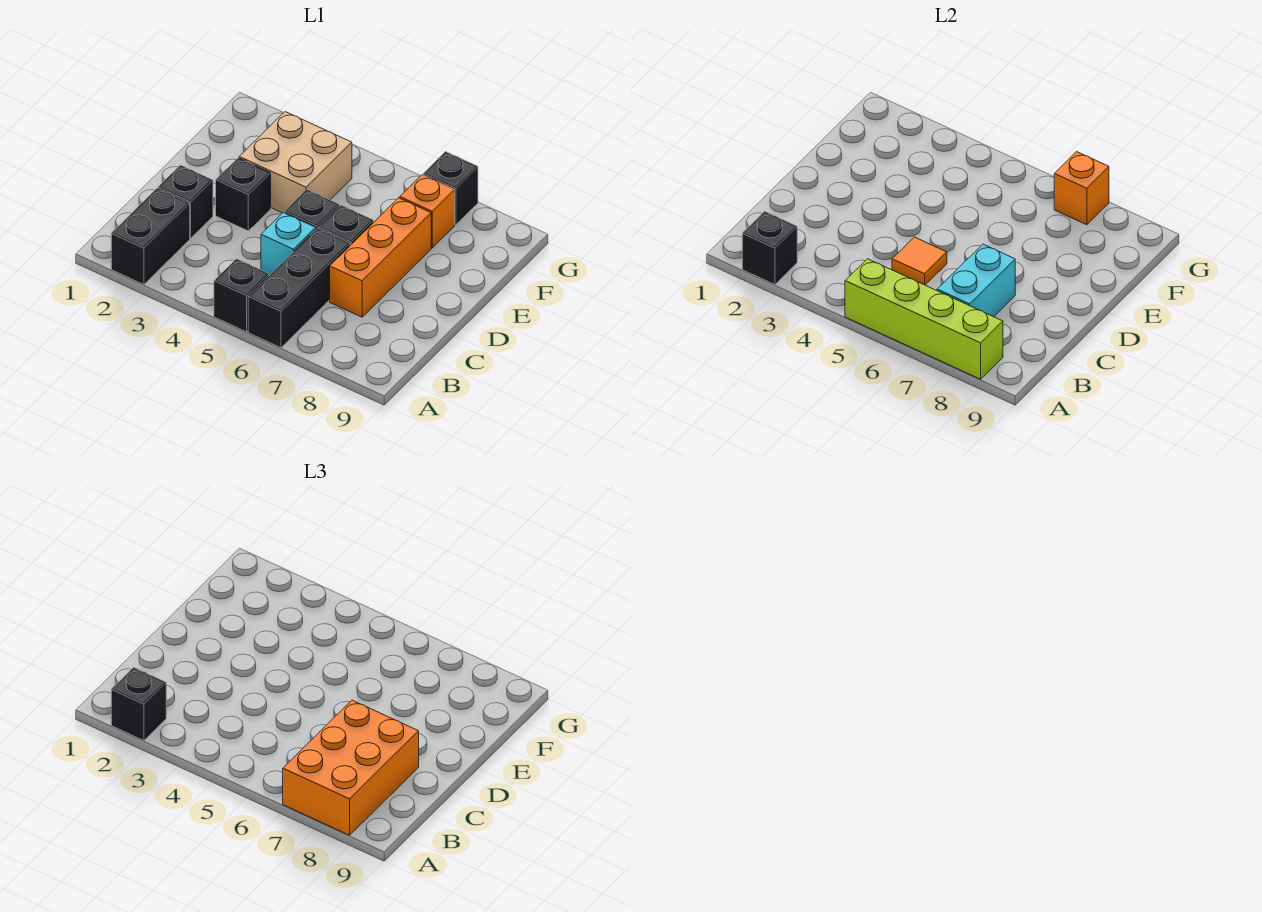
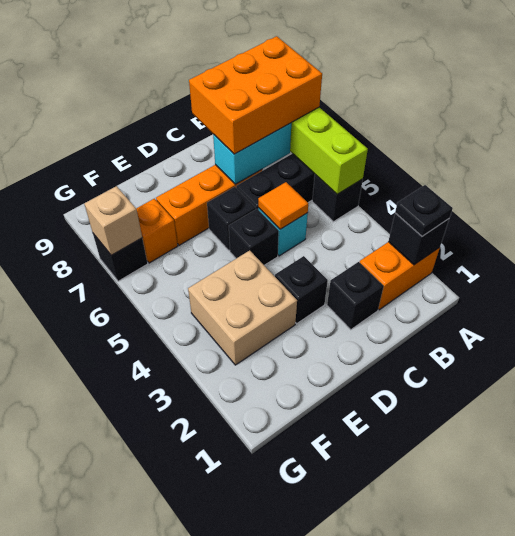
black brick A2:B2 level 1 -> orange brick A2:B2 level 1
black brick A2 level 3 -> black plate A2 level 3
orange brick G7 level 2 -> tan brick G7 level 2

